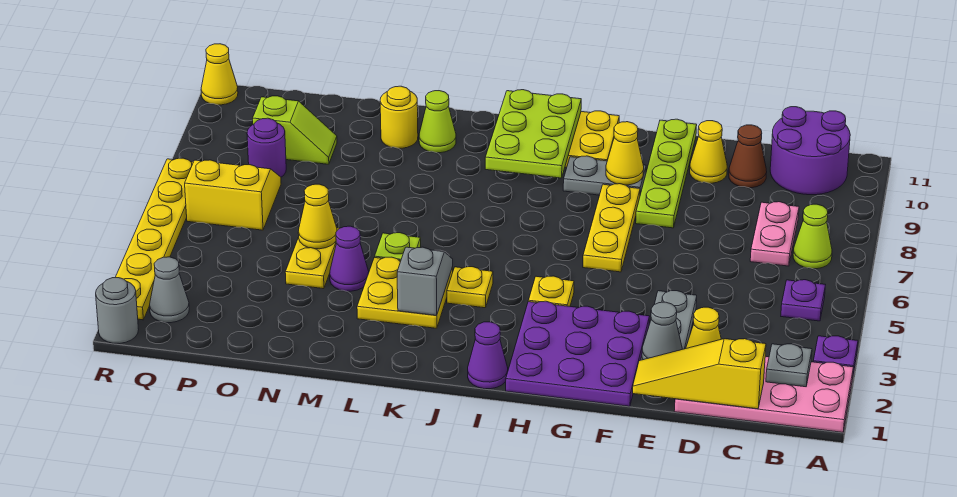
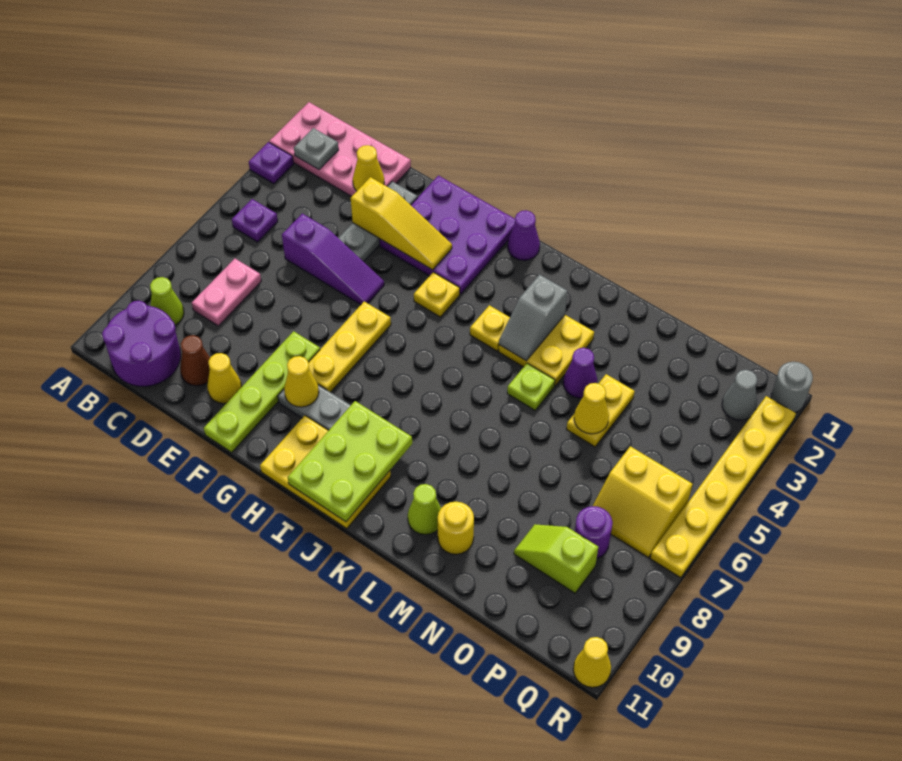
lime cone B7 level 1 -> lime cone B9 level 1
yellow slope C1:E1 level 2 top C -> yellow slope E3:G3 level 2 top E
none -> purple slope D5:F5 level 1 top D
grey cone E2 level 2 -> none

